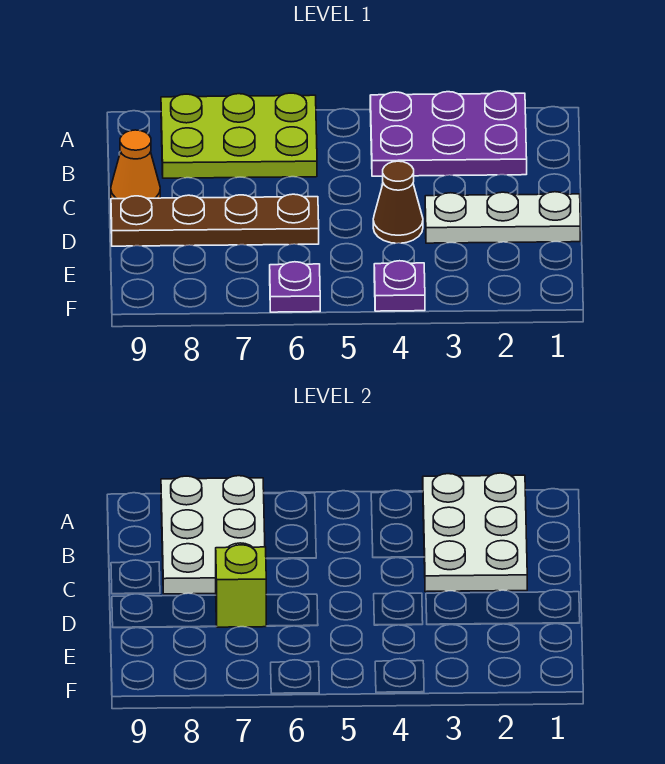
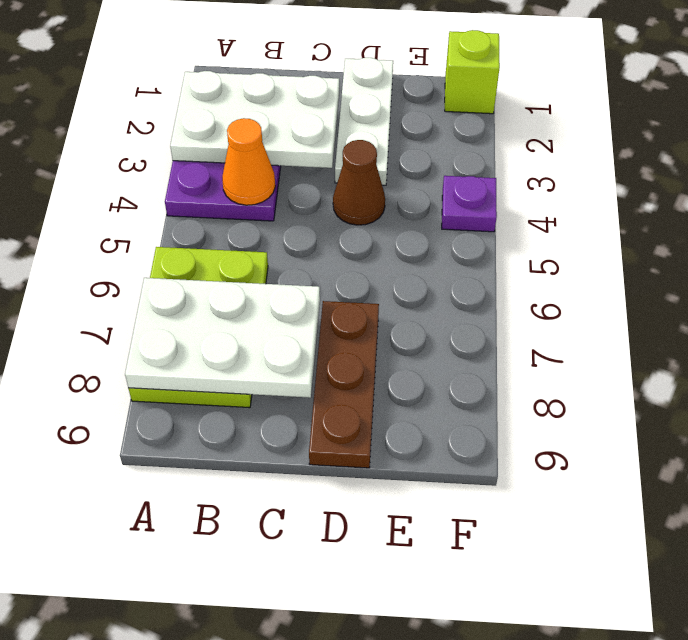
orange cone C9 level 1 -> orange cone B4 level 2
brown plate D6:D9 level 1 -> brown plate D7:D9 level 1
lime brick D7 level 2 -> lime brick F1 level 1
purple plate F6 level 1 -> none

